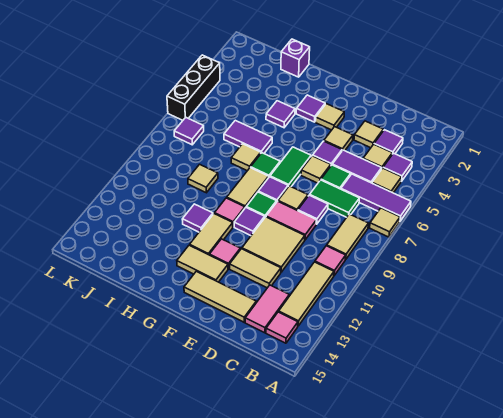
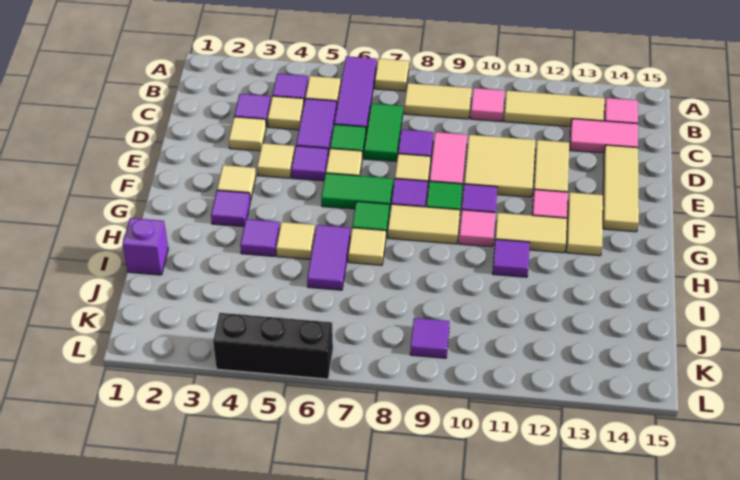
tan tile I9 level 1 -> tan tile H5 level 1
purple tile K7 level 1 -> purple tile K9 level 1

